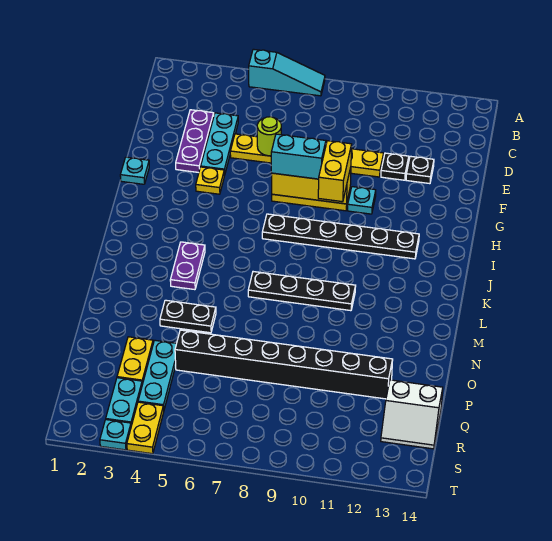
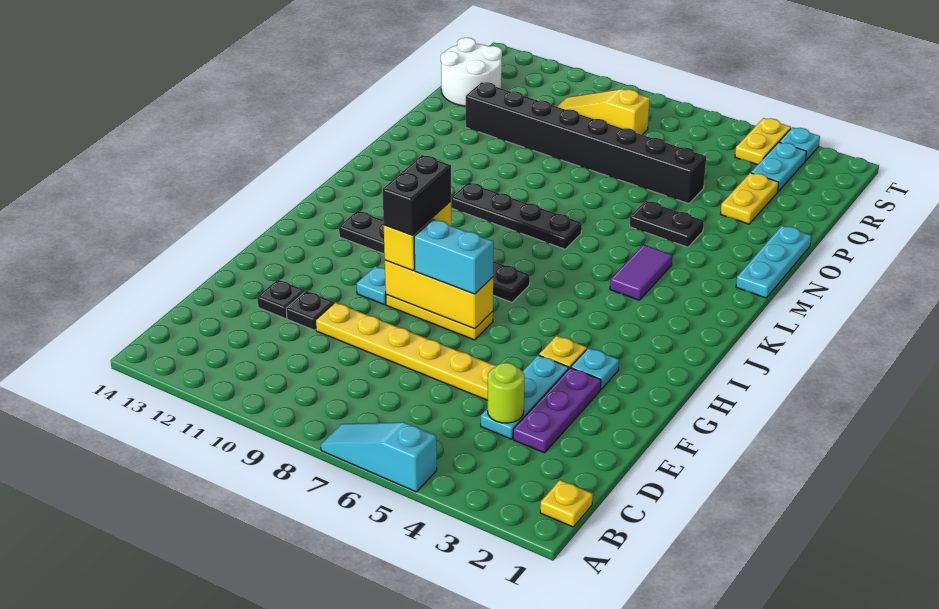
none -> yellow plate B1 level 1
lime round brick E6 level 2 -> lime round brick D4 level 2
cyan plate G1 level 1 -> cyan plate G3 level 1
none -> black brick G9:H9 level 4
purple plate K4:L4 level 1 -> purple tile K4:L4 level 1
cyan plate P4:R4 level 1 -> cyan plate M1:O1 level 1
white slope Q13:R14 level 1 top Q -> white round brick Q13:R14 level 1
none -> yellow slope R8:R10 level 1 top 8

